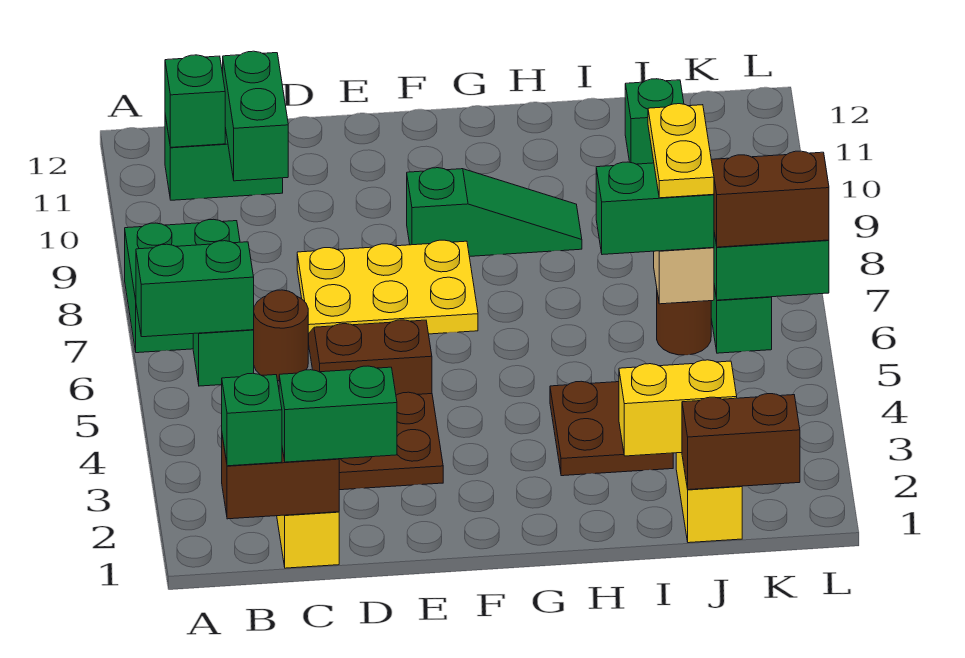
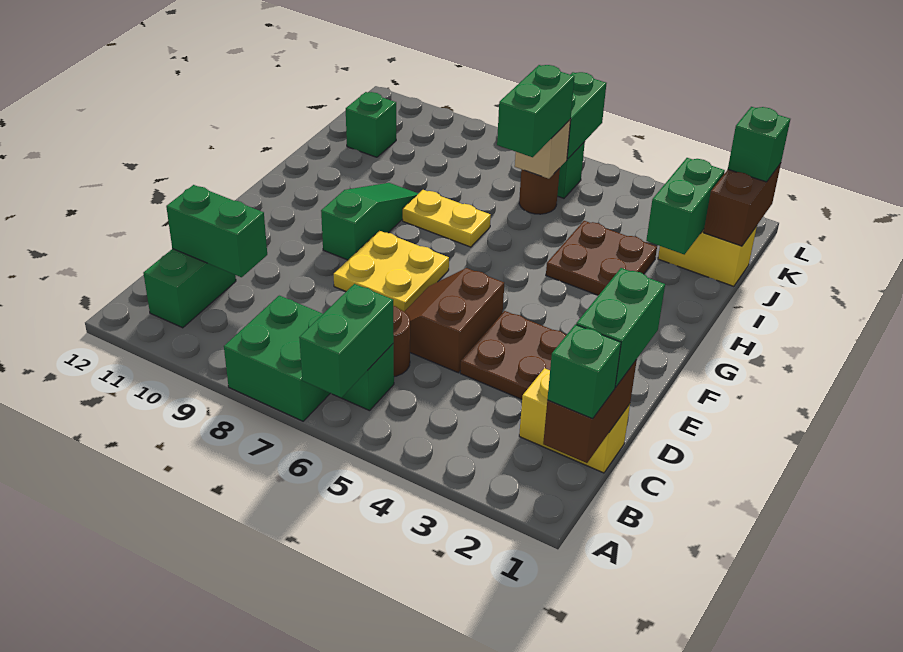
green brick B11 level 2 -> green brick K1 level 3
yellow plate D7:F8 level 1 -> yellow plate E7:F8 level 1
yellow brick I2:J2 level 2 -> green brick I2:J2 level 2
yellow plate J6:J7 level 4 -> yellow plate H7:H8 level 1
brown brick K6:L6 level 3 -> none

